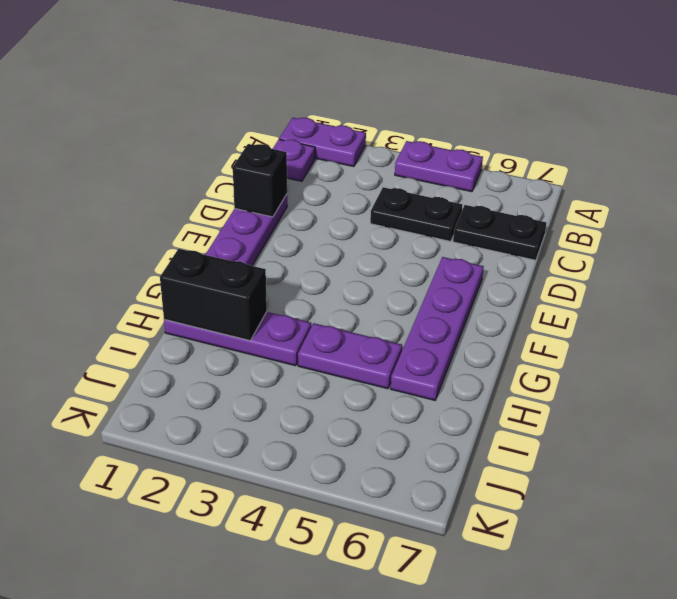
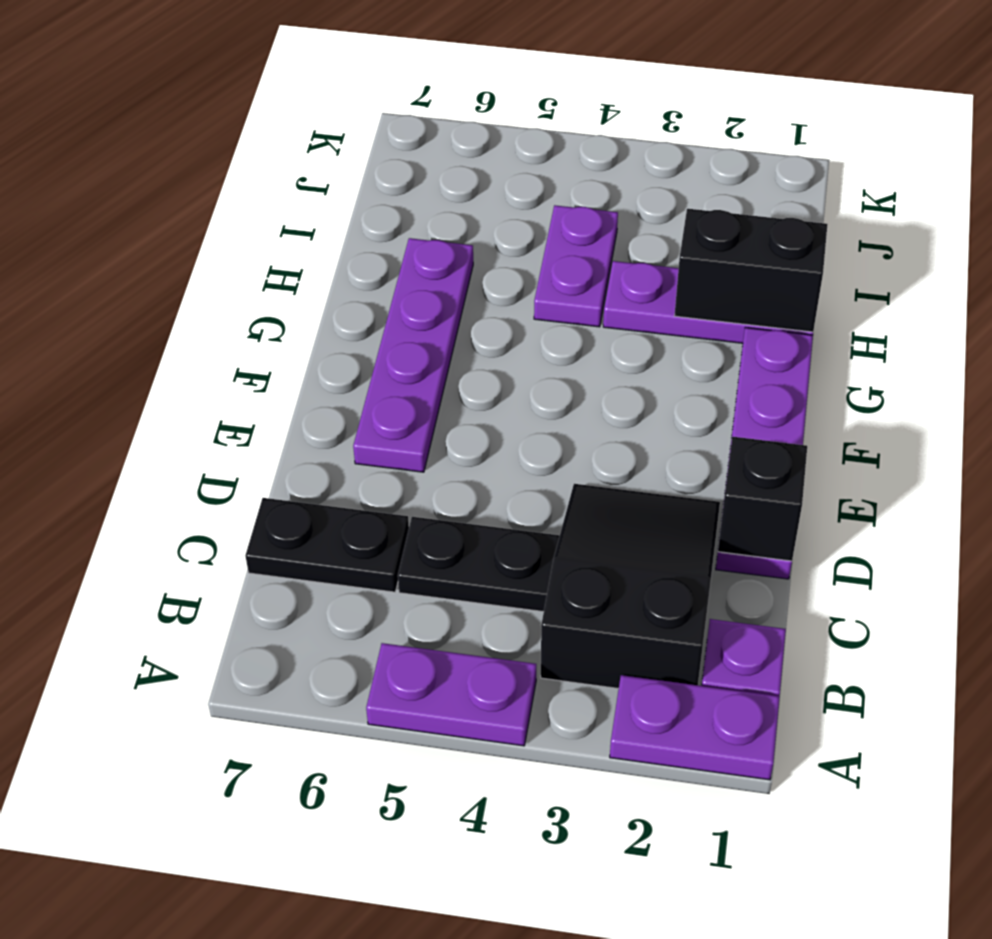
none -> black slope B2:D3 level 1 top B
purple plate H4:H5 level 1 -> purple plate H4:I4 level 1

